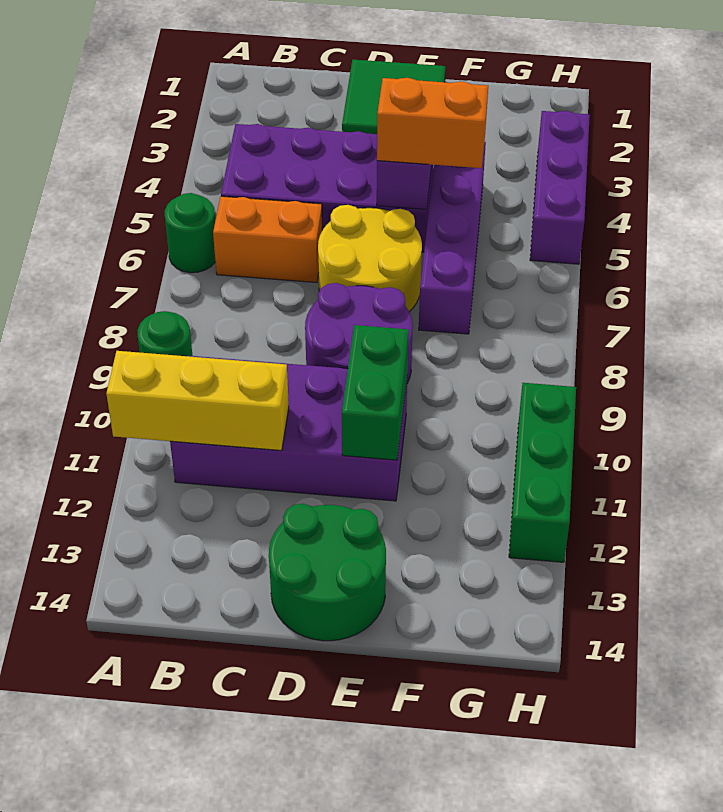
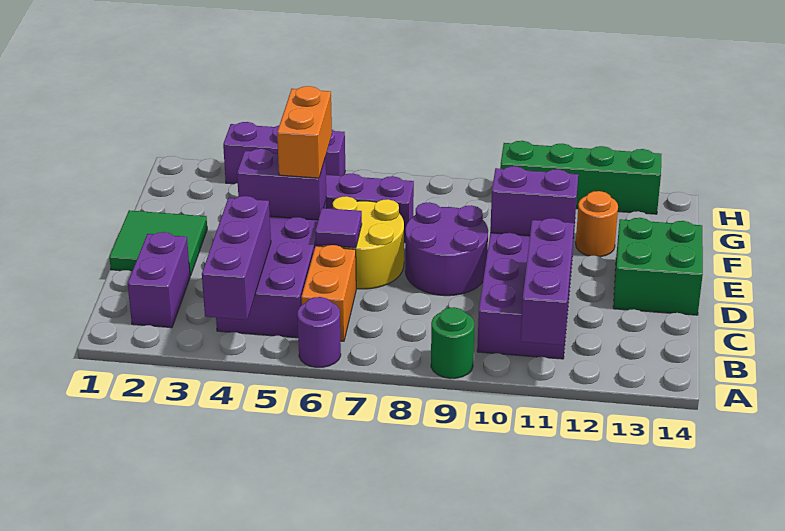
none -> purple brick A4:C4 level 2
green round brick A6 level 1 -> purple round brick A6 level 1
yellow brick A11:C11 level 2 -> purple brick A11:C11 level 2
none -> purple brick B2:C2 level 1
none -> purple tile D6 level 2
green round brick D13:E14 level 1 -> green brick D13:E14 level 1
green brick E10:E11 level 2 -> purple brick E10:E11 level 2
none -> orange round brick F12 level 1
green brick H10:H12 level 1 -> green brick H10:H13 level 1

